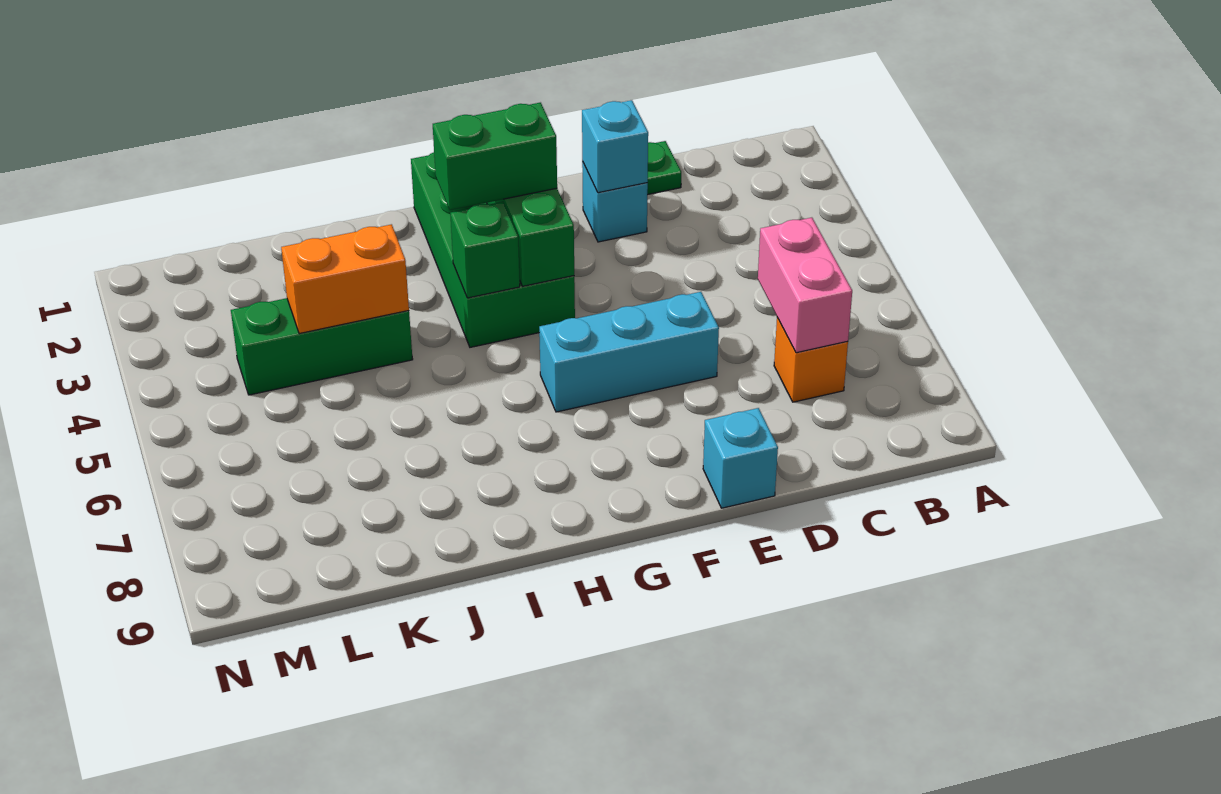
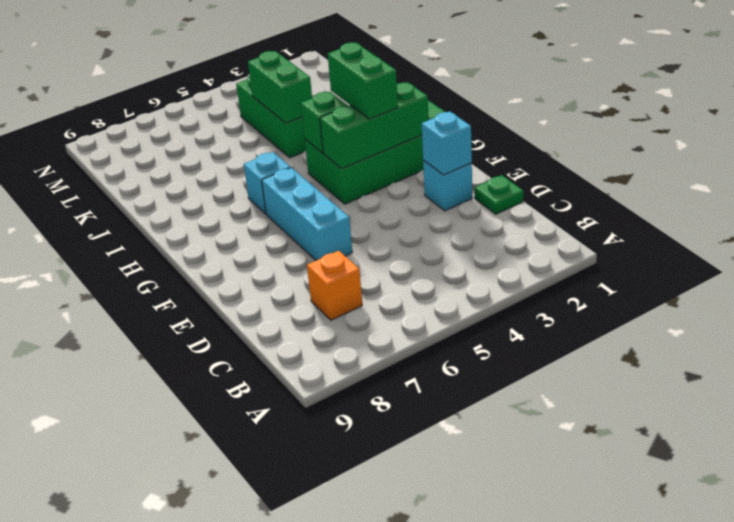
pink brick C6:C7 level 2 -> none
cyan brick E9 level 1 -> cyan brick H6 level 1
orange brick J4:K4 level 2 -> green brick J4:K4 level 2

